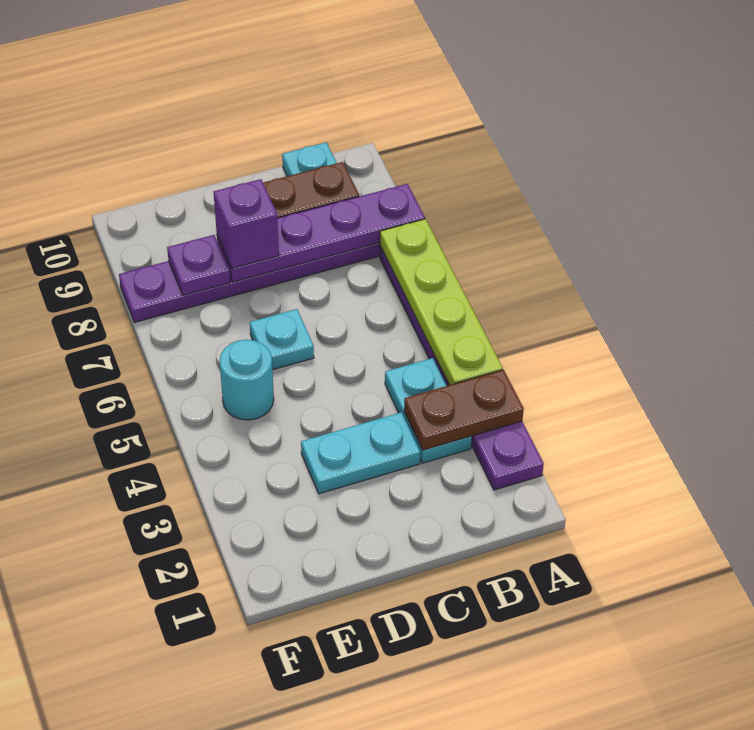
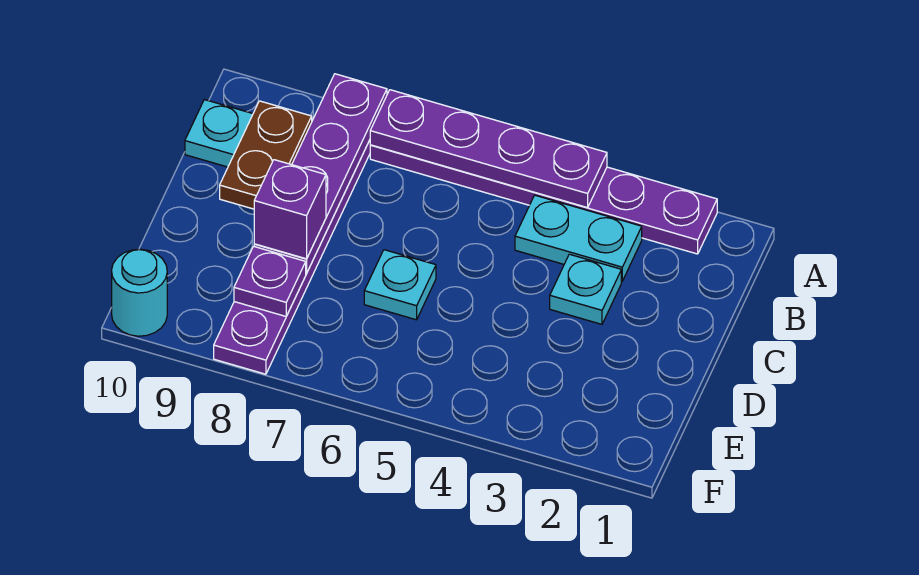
brown plate A3:B3 level 2 -> none
lime plate A4:A7 level 2 -> purple plate A4:A7 level 2
cyan plate C3:D3 level 1 -> cyan plate C3 level 1
cyan round brick E5 level 1 -> cyan round brick F10 level 1

